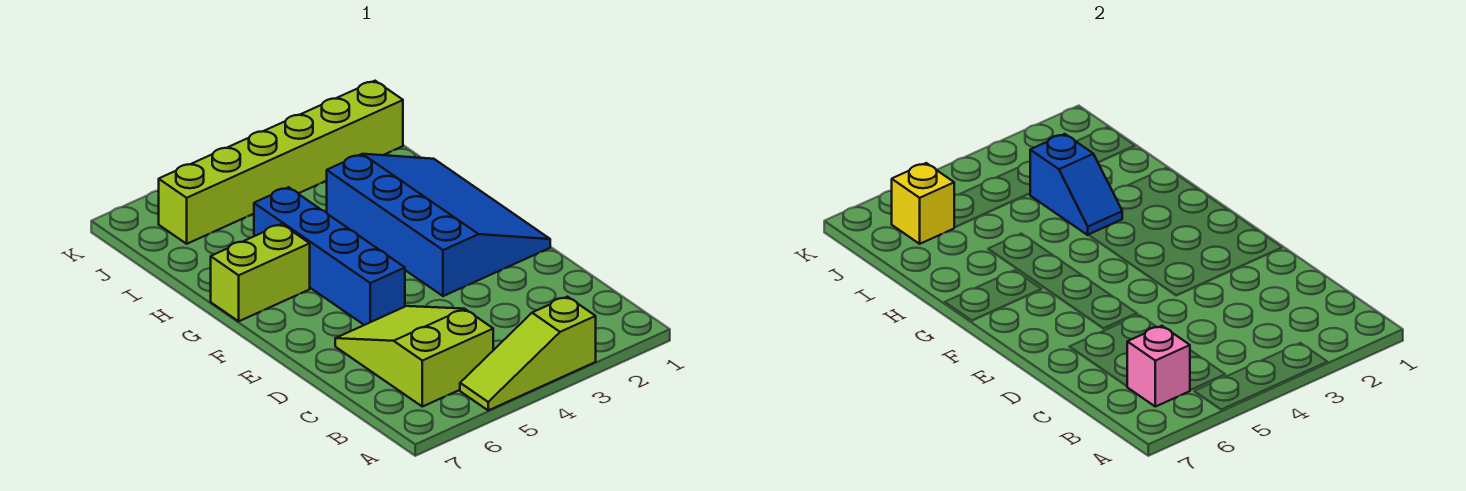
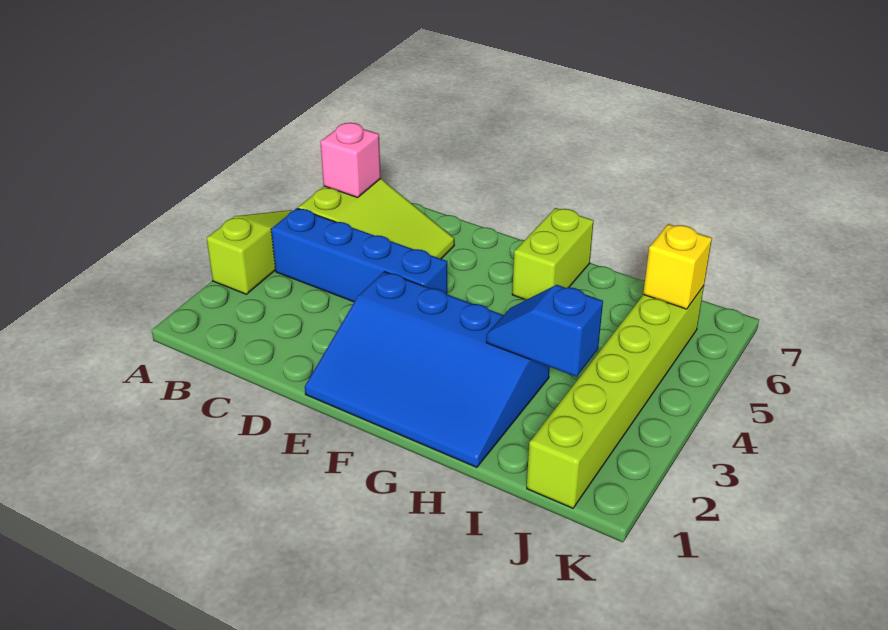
blue brick E5:H5 level 1 -> blue brick B4:E4 level 1

